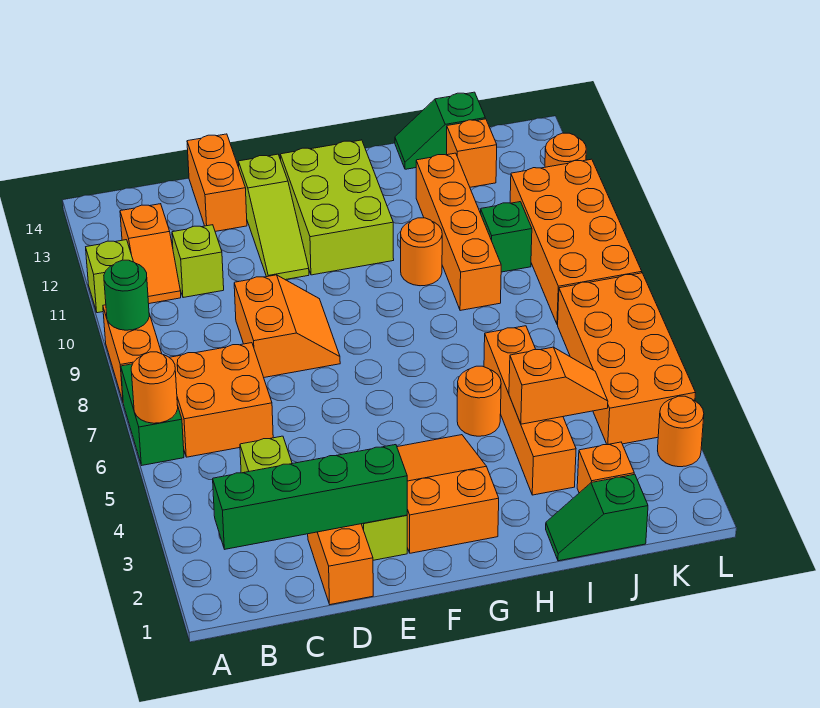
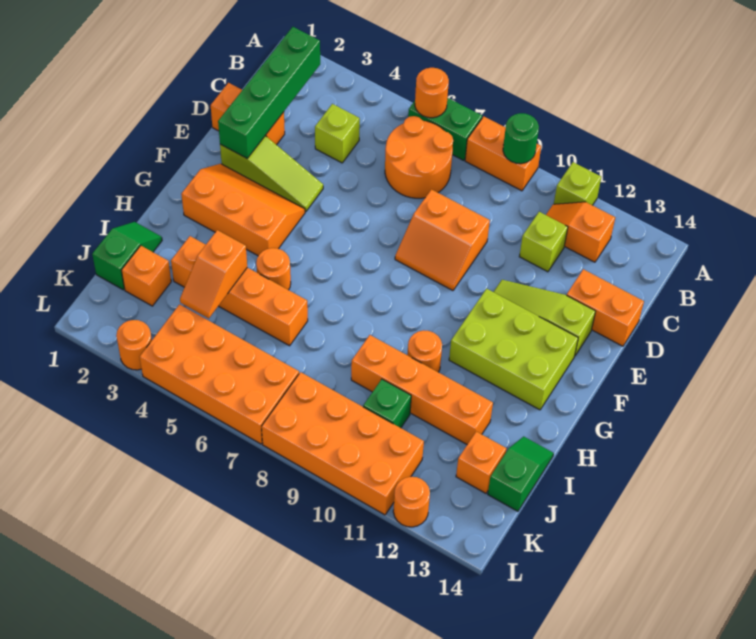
orange brick B6:C7 level 1 -> orange round brick B6:C7 level 1
orange slope F2:G4 level 1 top 2 -> orange slope F2:G4 level 1 top G

